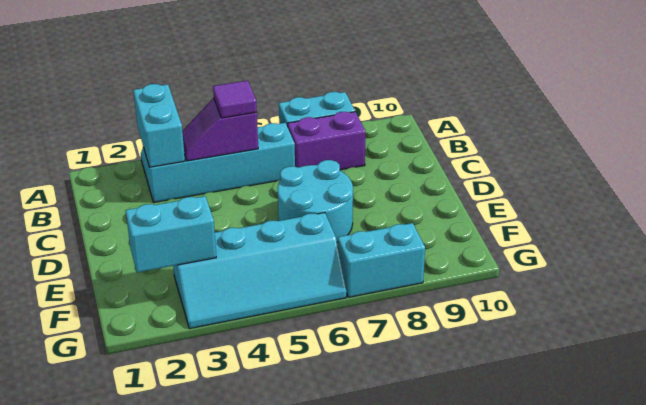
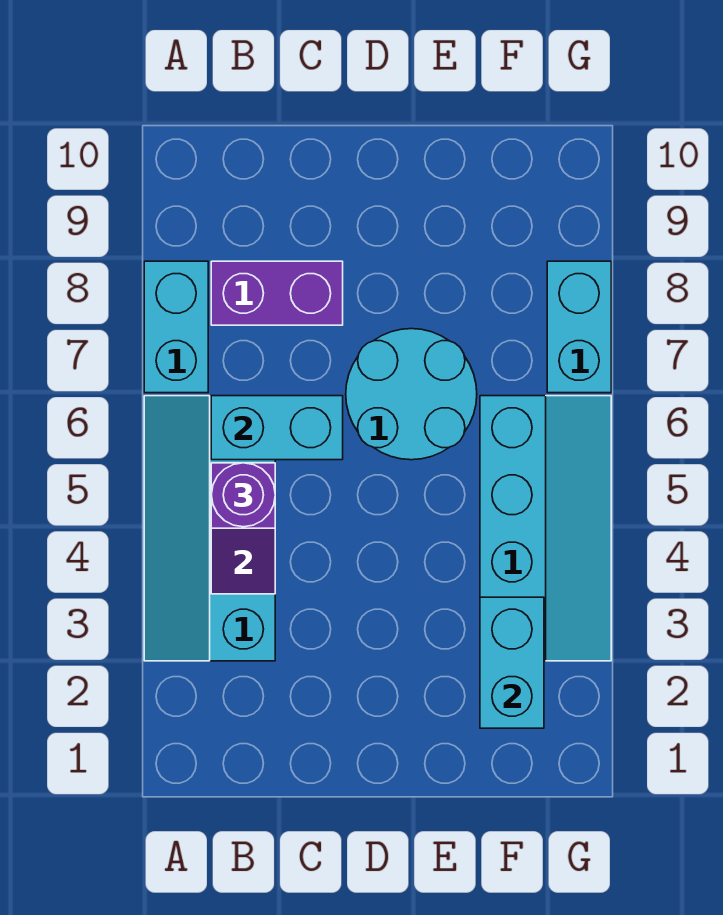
cyan brick A3:B3 level 2 -> cyan brick B6:C6 level 2
purple tile B5 level 3 -> purple round brick B5 level 3
purple brick B7:B8 level 1 -> purple brick B8:C8 level 1

